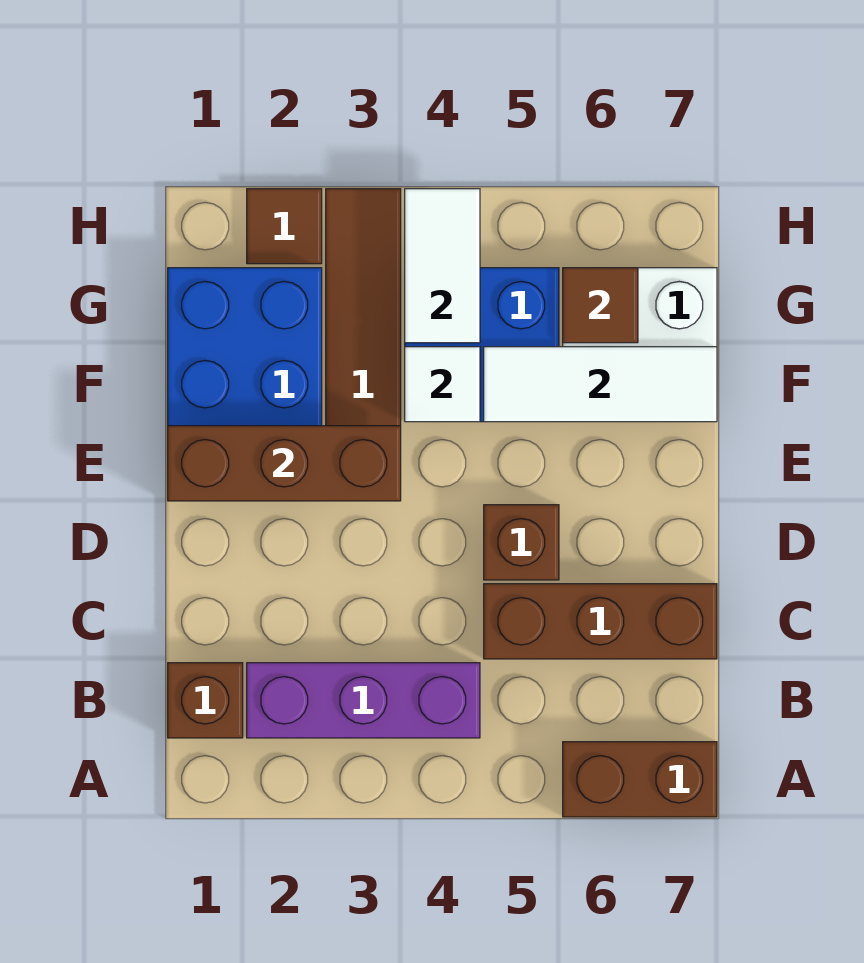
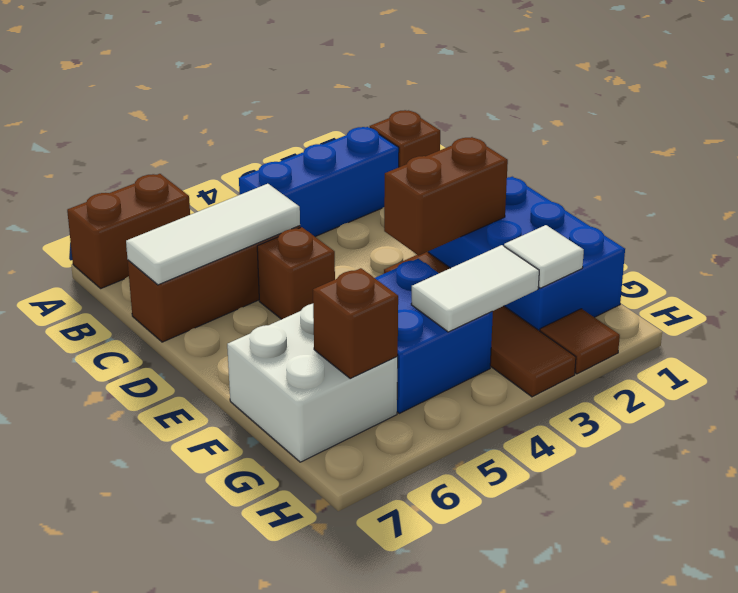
purple brick B2:B4 level 1 -> blue brick B2:B4 level 1
brown brick E1:E3 level 2 -> brown brick E2:E3 level 2
white tile F4 level 2 -> white tile G2 level 2
white tile F5:F7 level 2 -> white tile C5:C7 level 2
white tile G4:H4 level 2 -> white tile G3:G4 level 2
brown tile G6 level 2 -> brown brick G6 level 2

